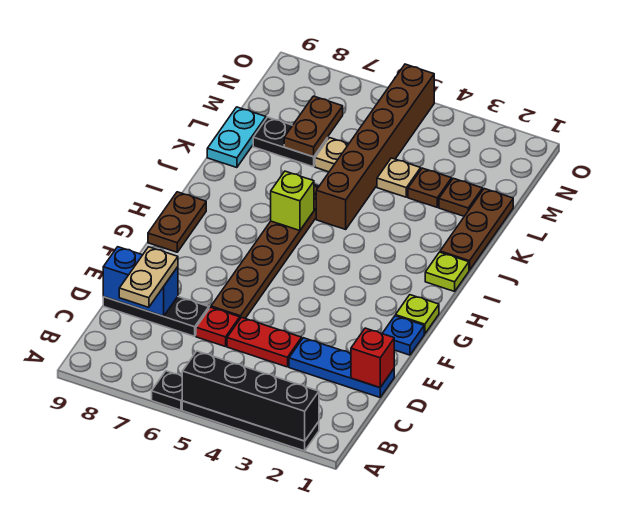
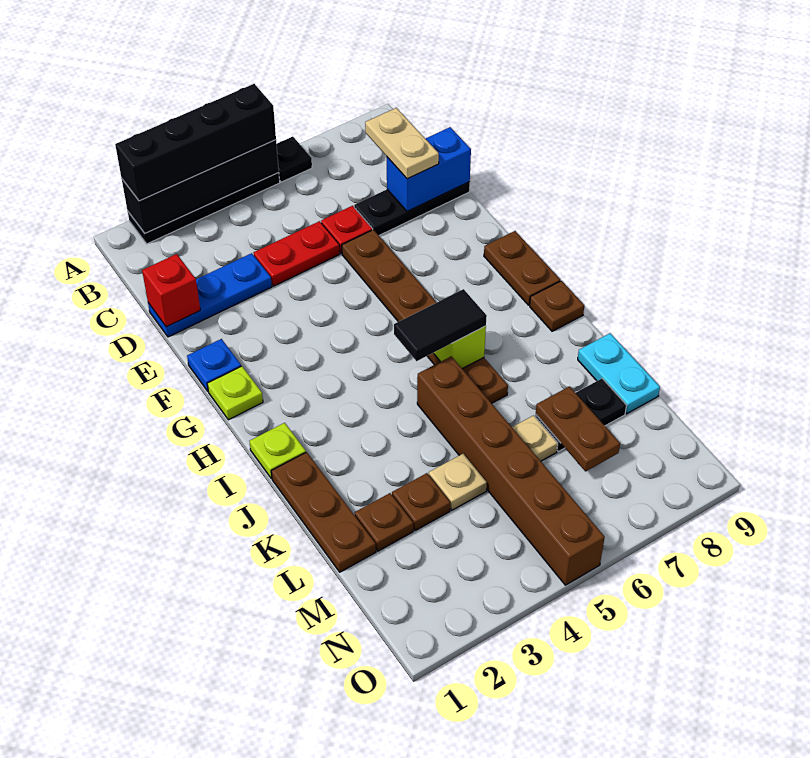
none -> black brick A2:A5 level 3
none -> black tile I5:I6 level 3
none -> brown plate I9 level 1

